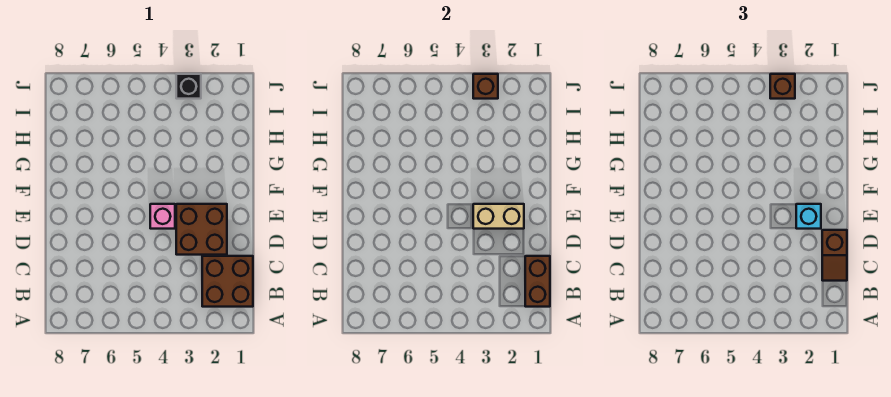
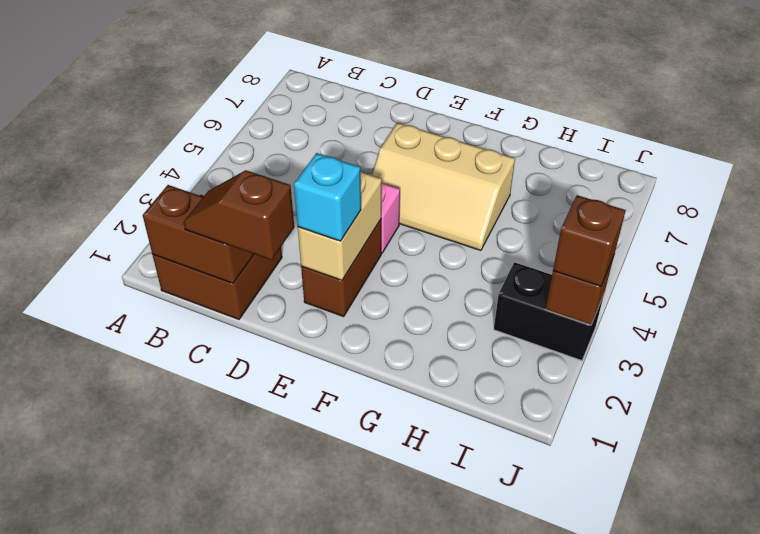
brown brick D2:E3 level 1 -> brown brick E2:E3 level 1
none -> tan slope E5:G6 level 1 top 6
black brick J3 level 1 -> black brick I3:J3 level 1

